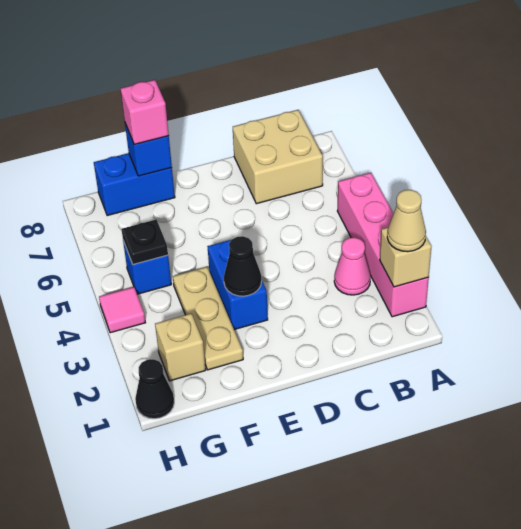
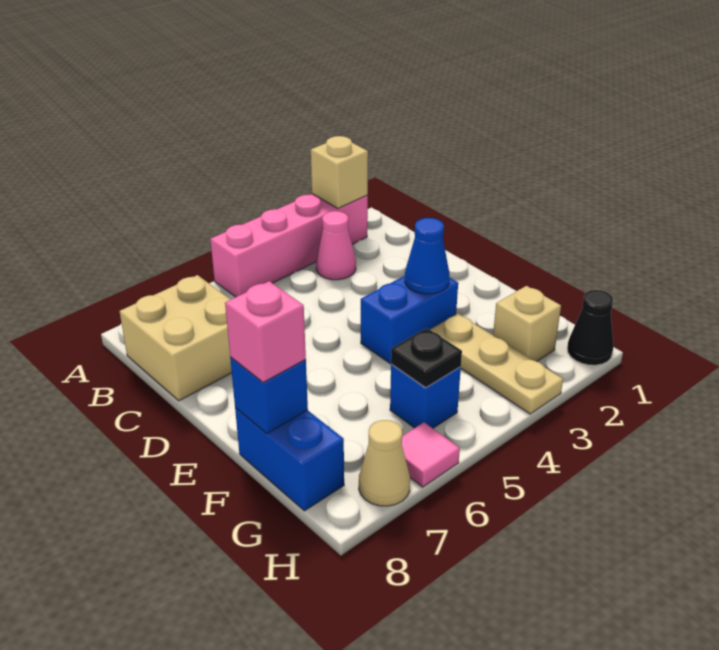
tan cone A2 level 3 -> tan cone H7 level 1
black cone E3 level 2 -> blue cone E3 level 2
tan plate F2:F4 level 1 -> tan plate F3:H3 level 1
pink tile H4 level 1 -> pink tile H6 level 1

